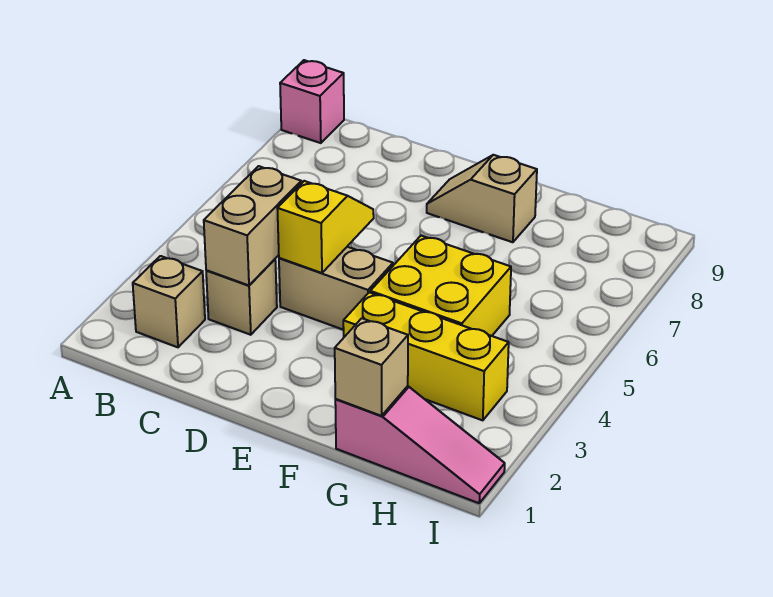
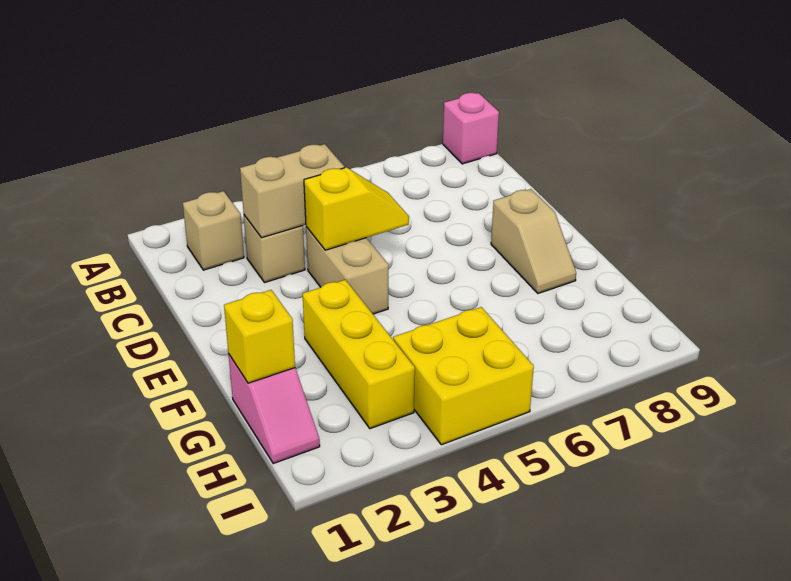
tan slope E8:F8 level 1 top F -> tan slope E8:F8 level 1 top E
yellow brick F4:G5 level 1 -> yellow brick H4:I5 level 1
pink slope G1:I1 level 1 top G -> pink slope G1:H1 level 1 top G
tan brick G1 level 2 -> yellow brick G1 level 2

